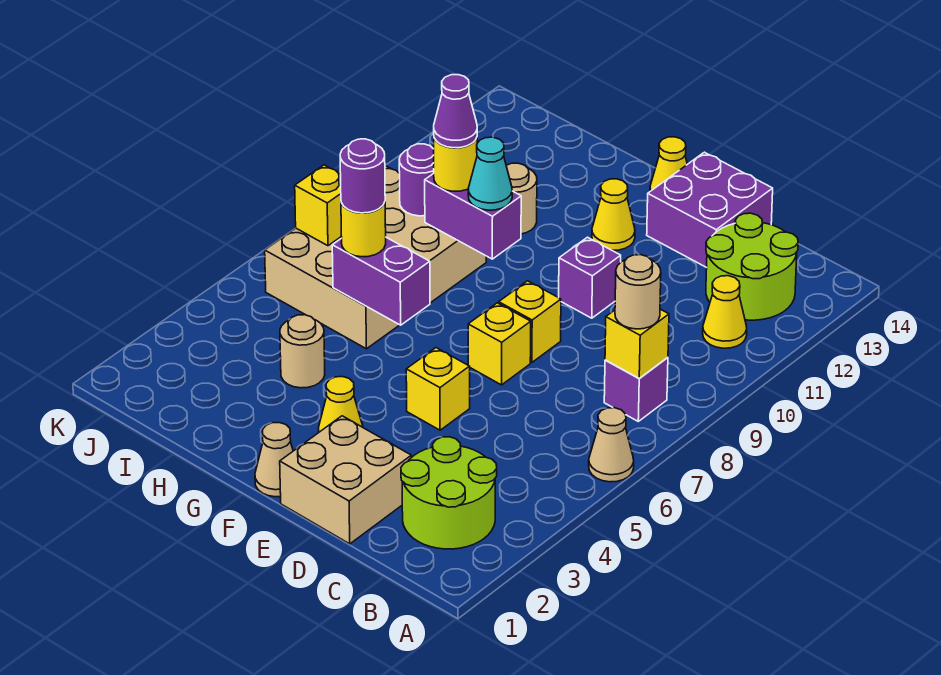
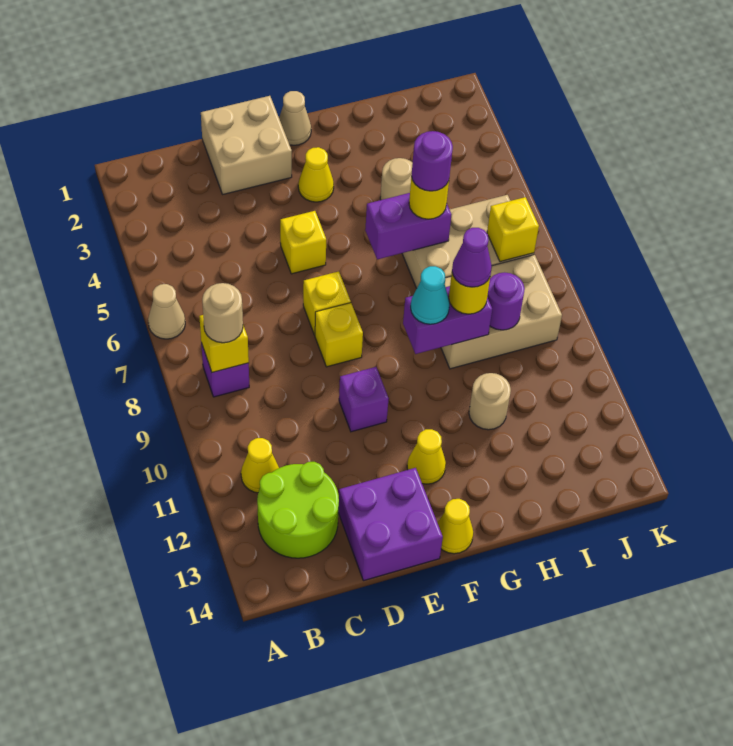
lime round brick B2:C3 level 1 -> none

